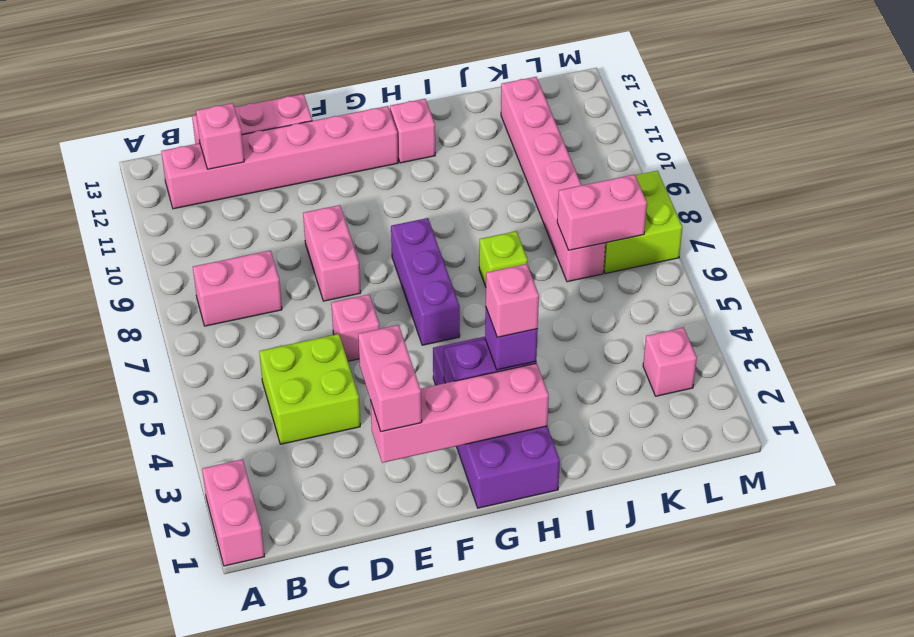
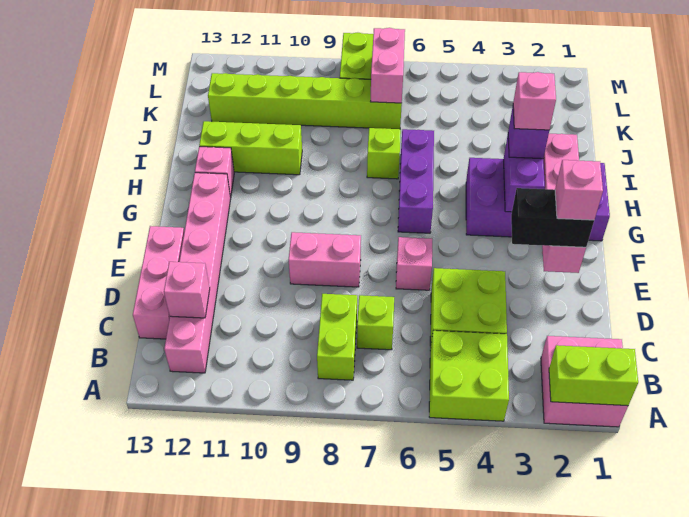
pink brick A1:A2 level 1 -> pink brick A1:B2 level 1
none -> lime brick A1:A2 level 2
none -> lime brick A4:B5 level 1
pink brick B8:C8 level 1 -> lime brick B8:C8 level 1
none -> lime brick C7 level 1
pink brick E2:E3 level 3 -> black brick E2:E3 level 3
purple brick G6:G8 level 1 -> purple brick G6:I6 level 1
none -> lime brick I10:I12 level 1
pink brick K7:K12 level 1 -> lime brick K7:K12 level 1
pink brick L3 level 1 -> pink brick E2 level 4

